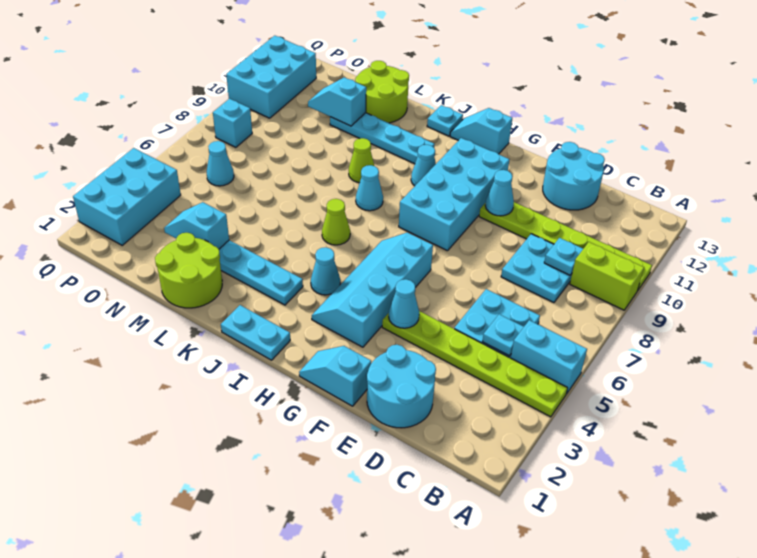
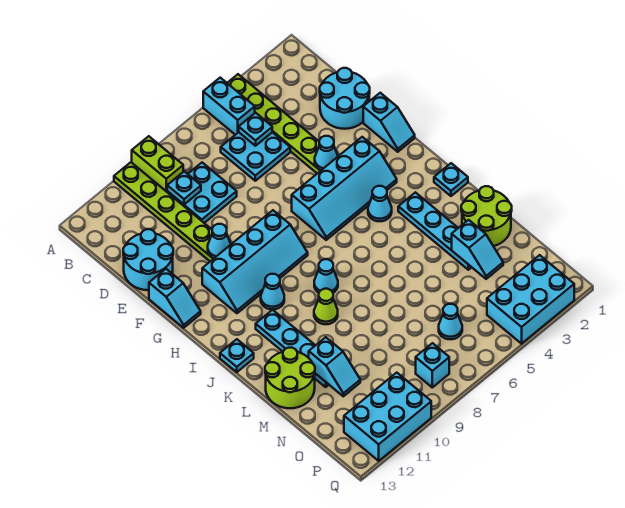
cyan brick G8:H11 level 1 -> cyan slope G8:H11 level 1 top G
cyan slope H13:I13 level 1 top H -> cyan slope F13:G13 level 1 top F
cyan plate I1:J1 level 1 -> cyan plate J1 level 1
lime cone J6 level 1 -> none

